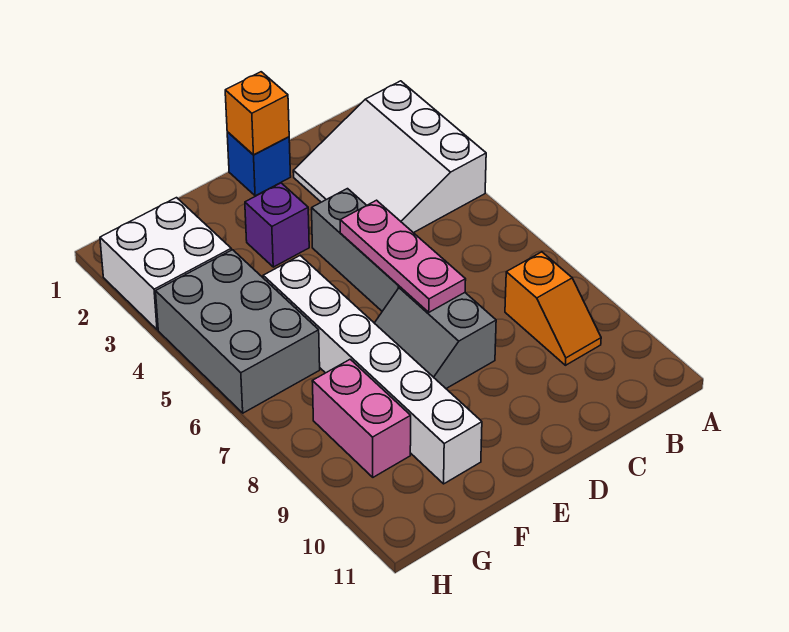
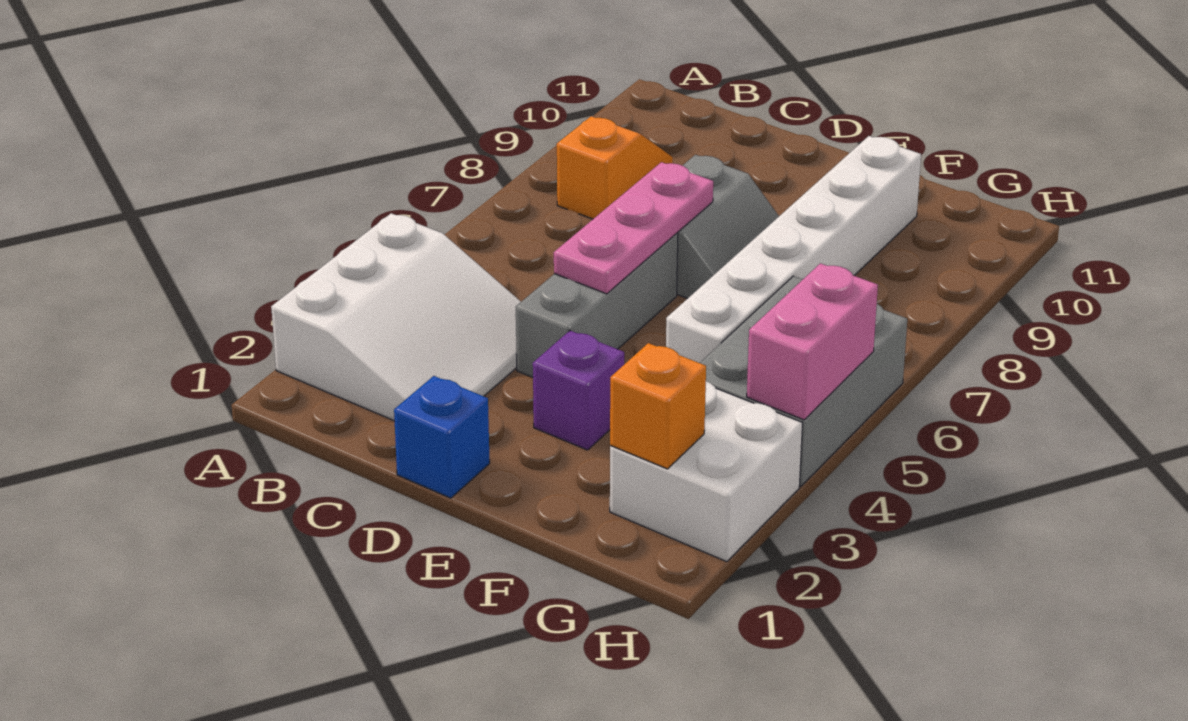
orange brick D1 level 2 -> orange brick G2 level 2
pink brick G8:G9 level 1 -> pink brick H4:H5 level 2

